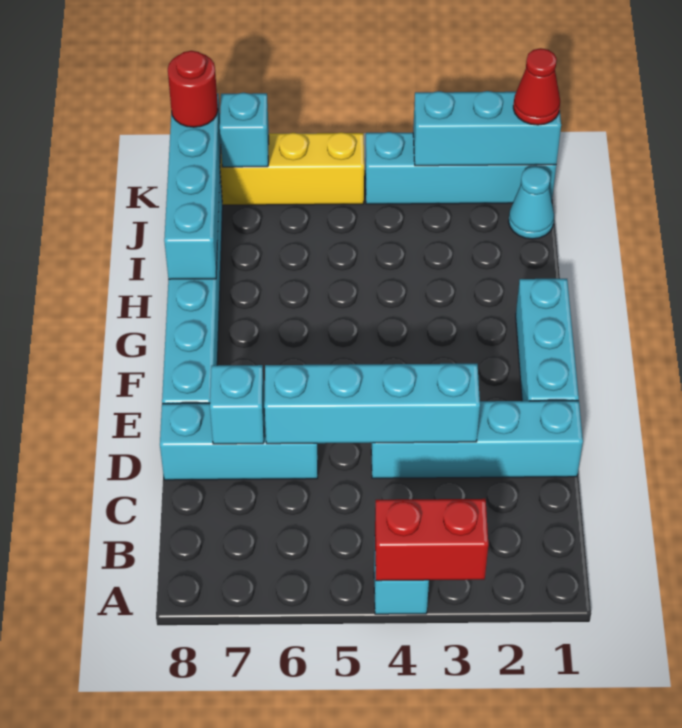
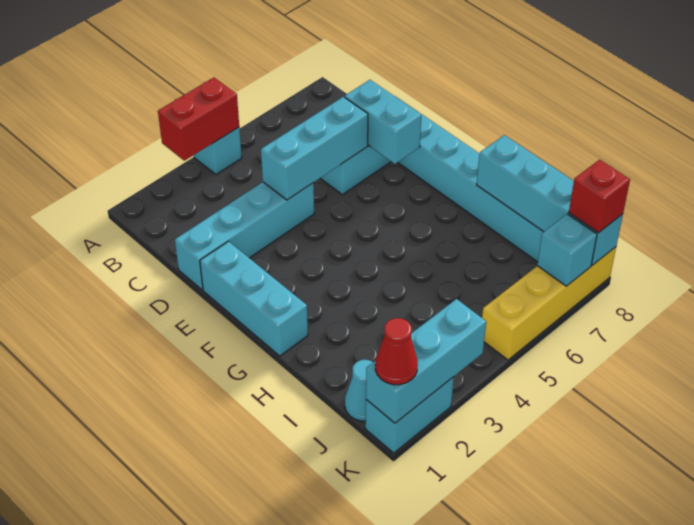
cyan brick D3:D6 level 2 -> cyan brick D4:D6 level 2
cyan brick D7 level 2 -> cyan brick D7:E7 level 2
cyan brick K1:K4 level 1 -> cyan brick K1:K2 level 1
red round brick K8 level 3 -> red brick K8 level 3

